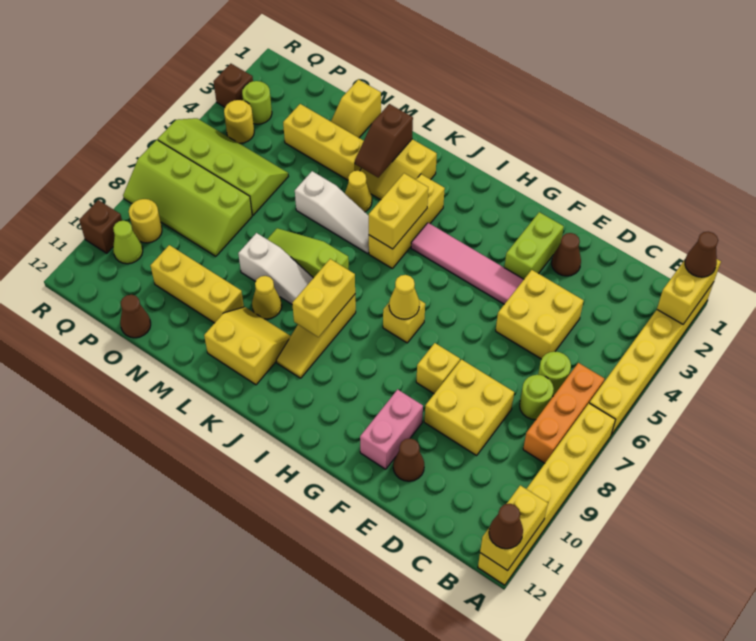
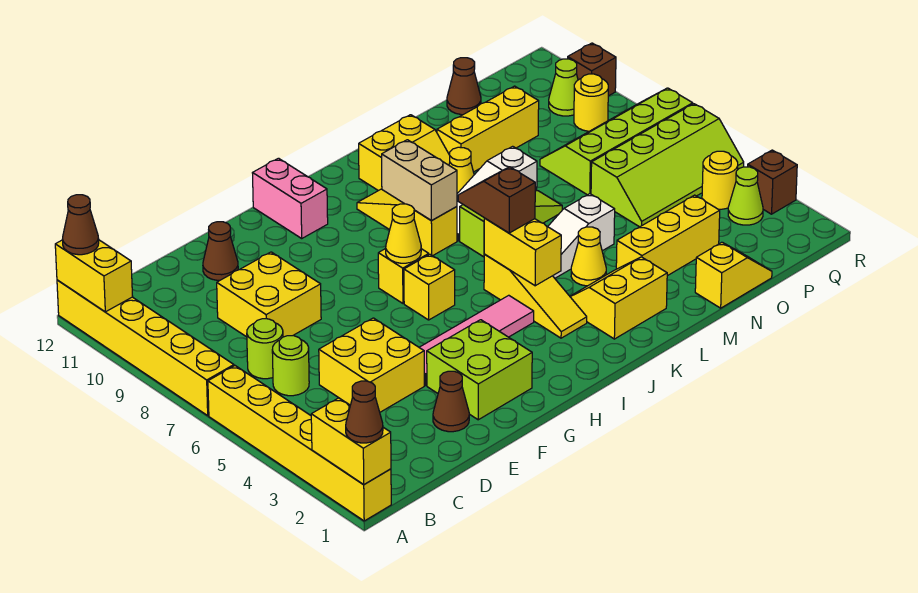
orange brick B6:B8 level 1 -> none
lime brick F2:F3 level 1 -> lime brick F2:G3 level 1
yellow brick F8 level 1 -> yellow brick H6 level 1
pink brick F10:F11 level 1 -> pink brick H11:H12 level 1
yellow brick J3:J5 level 1 -> yellow slope J3:J5 level 1 top 5
yellow brick J8:J9 level 2 -> tan brick J8:J9 level 2
brown slope L2:L3 level 2 top 2 -> brown slope J5:J6 level 3 top 5
yellow slope N1:N2 level 1 top 1 -> yellow slope N1:O1 level 1 top N
lime round brick Q3 level 1 -> lime cone Q3 level 1

